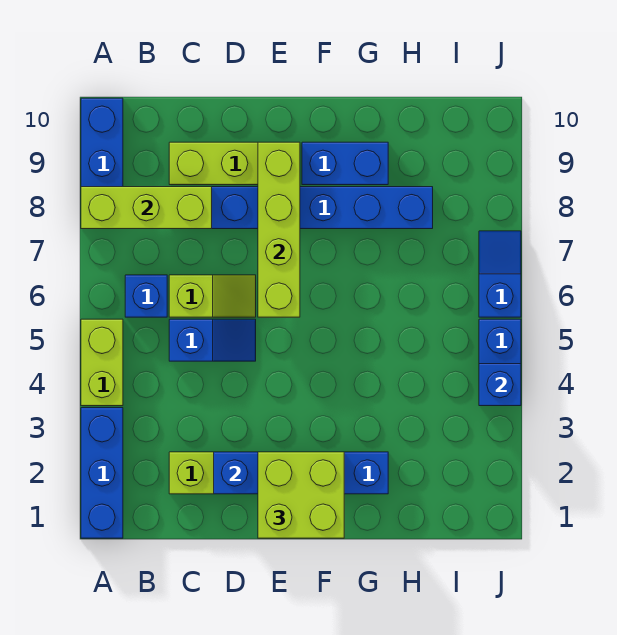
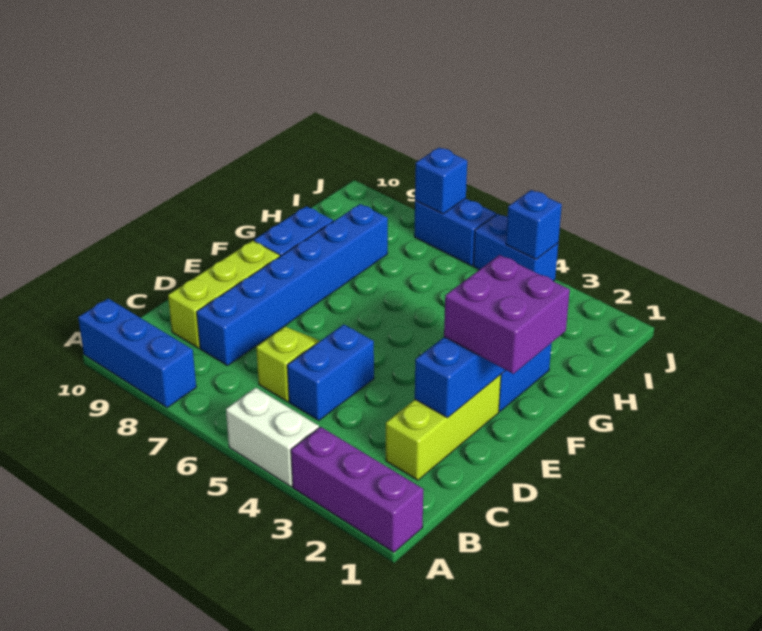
blue brick A1:A3 level 1 -> purple brick A1:A3 level 1
lime brick A4:A5 level 1 -> white brick A4:A5 level 1
lime brick A8:C8 level 2 -> none
blue brick B6 level 1 -> blue brick J7 level 2
blue slope C5:D5 level 1 top C -> blue brick C5:D5 level 1
lime brick E1:F2 level 3 -> purple brick E1:F2 level 3
lime brick E6:E9 level 2 -> none
blue slope J6:J7 level 1 top 6 -> blue brick J6:J7 level 1

